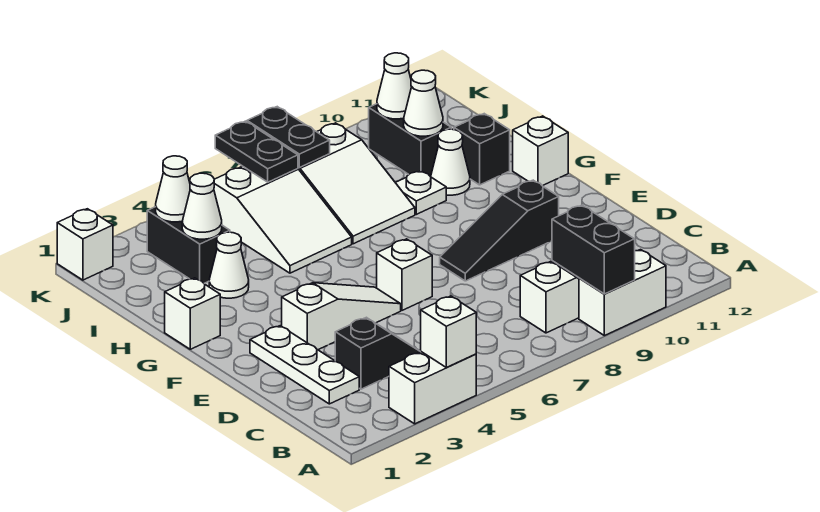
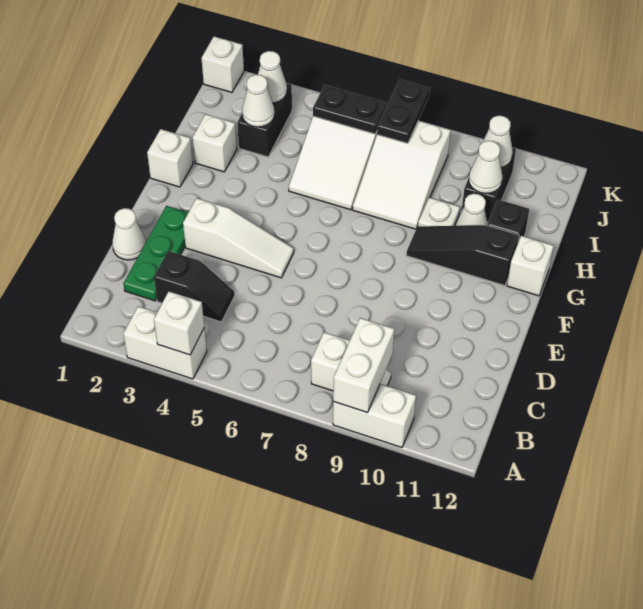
black brick A9:B9 level 2 -> white brick A9:B9 level 2
white plate C2:E2 level 1 -> green plate C2:E2 level 1
white brick E6 level 1 -> white brick H2 level 1
black slope E8:E10 level 1 top 10 -> black slope G9:G11 level 1 top 11
white cone H3 level 1 -> white cone D1 level 1
black plate J6:K6 level 2 -> black plate J5:J6 level 2

